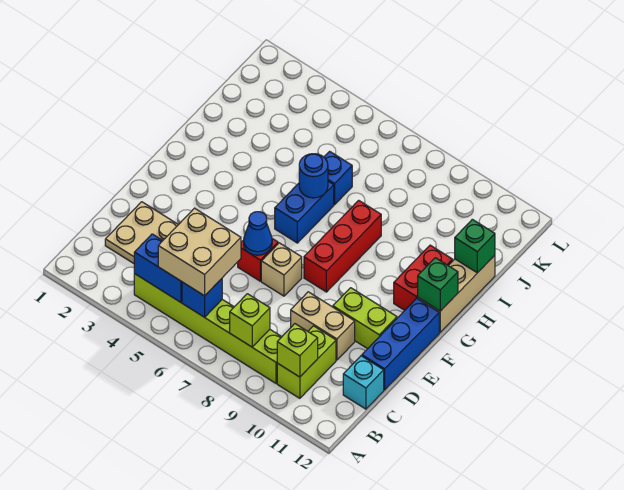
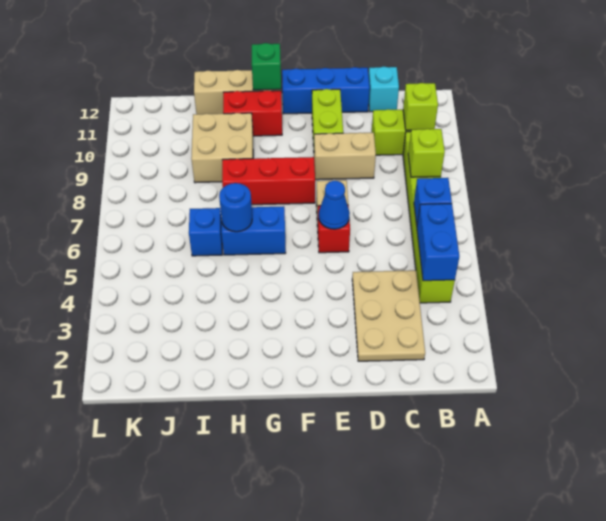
tan brick B5:C6 level 3 -> tan brick H9:I10 level 1
tan brick D9:D10 level 1 -> tan brick D9:E9 level 1
green brick I12 level 2 -> none

